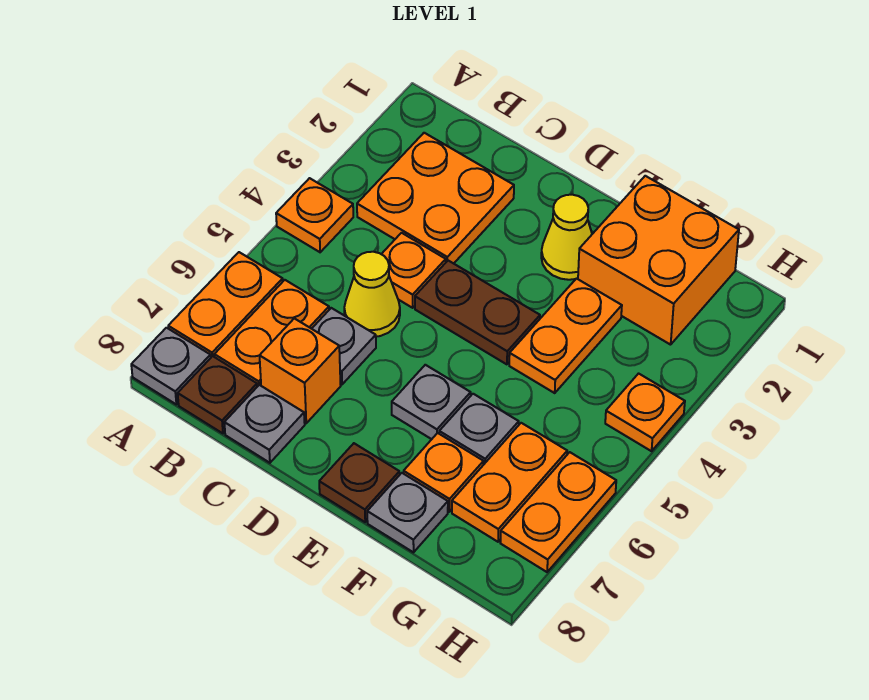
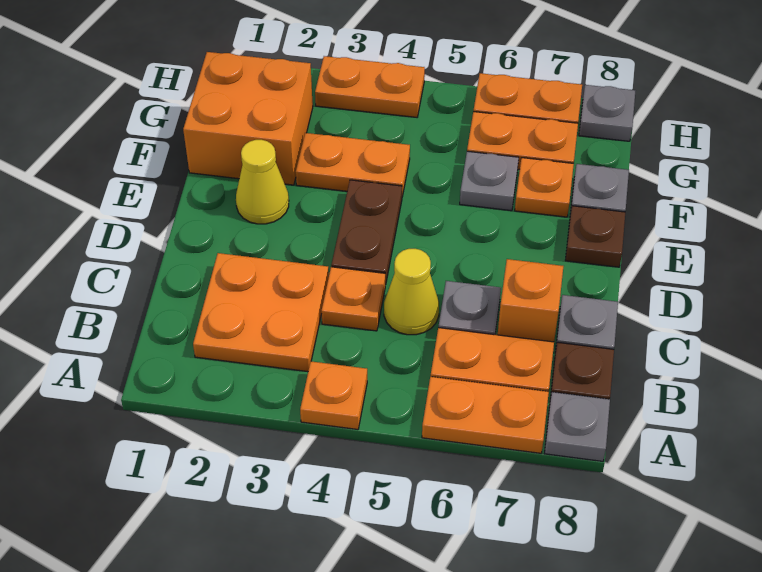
grey plate E6 level 1 -> grey plate H8 level 1
orange plate H4 level 1 -> orange plate H3:H4 level 1

